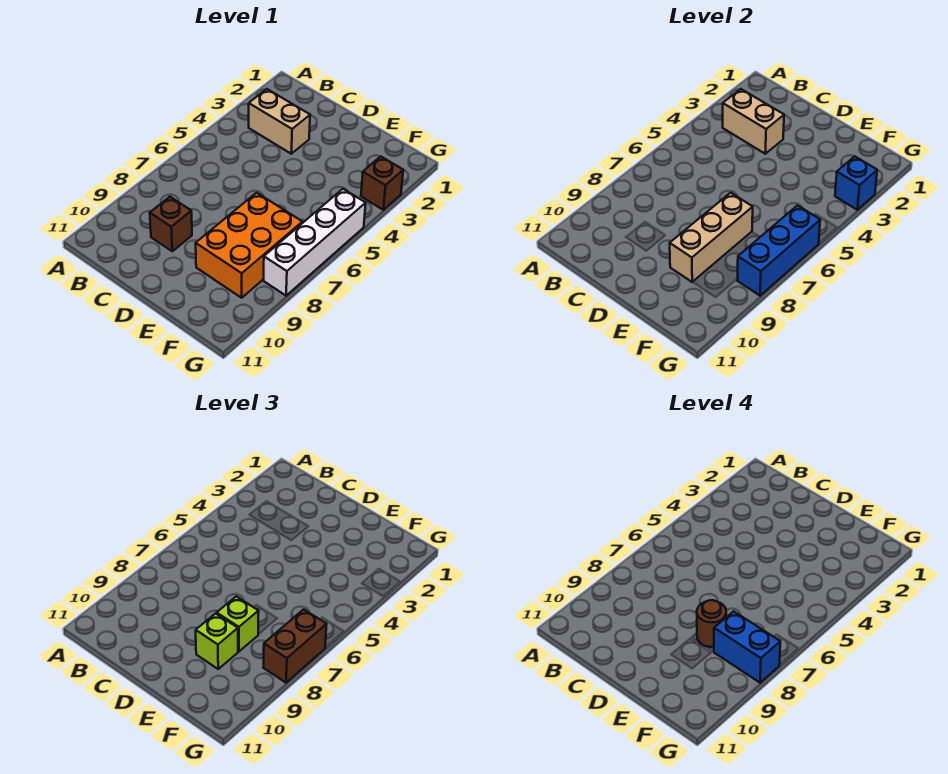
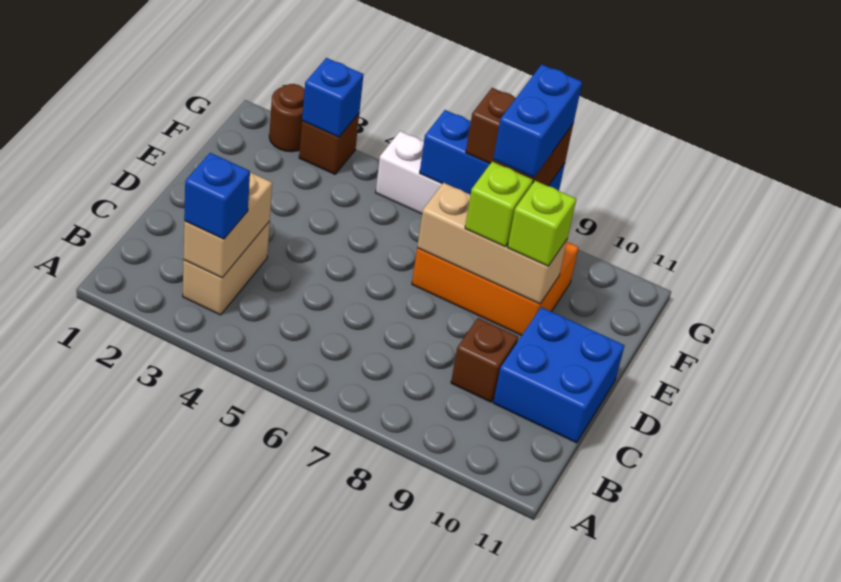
none -> blue brick B3 level 3
none -> blue brick C10:D11 level 1
brown round brick E8 level 4 -> brown round brick G2 level 1

